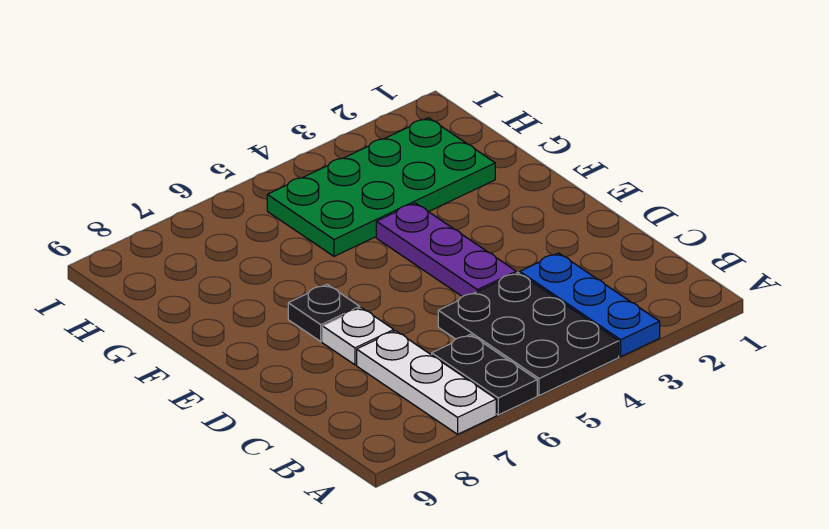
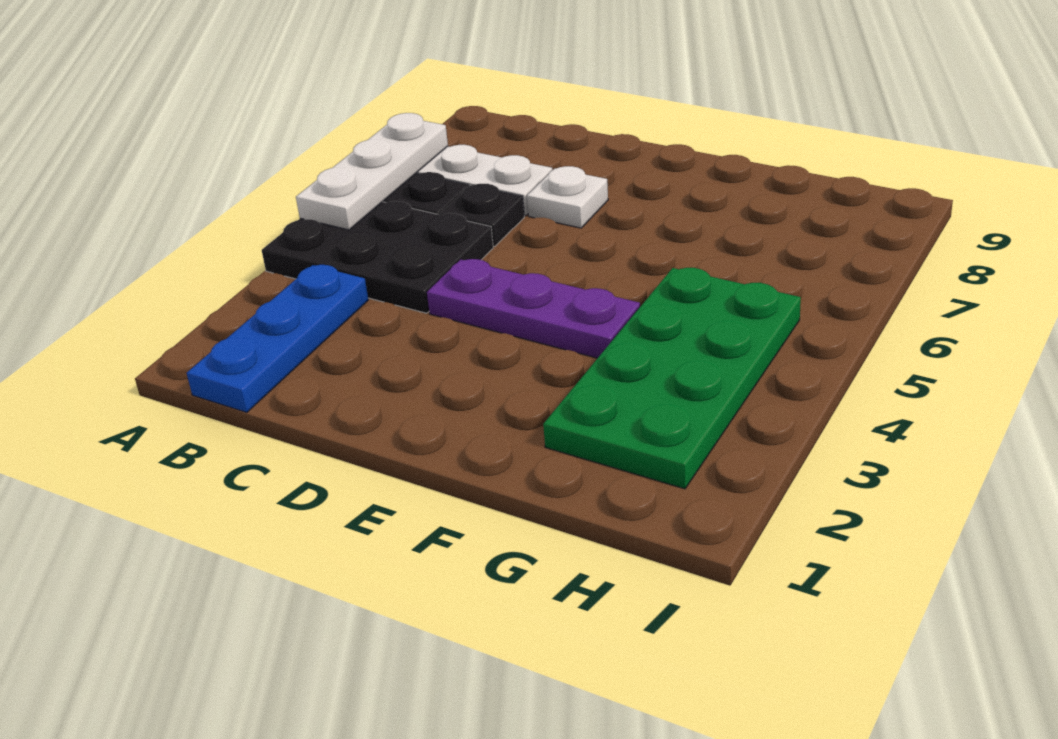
blue plate A3:C3 level 1 -> blue plate B1:B3 level 1
none -> white plate A5:A7 level 2
black plate E7 level 1 -> black plate C6 level 1

